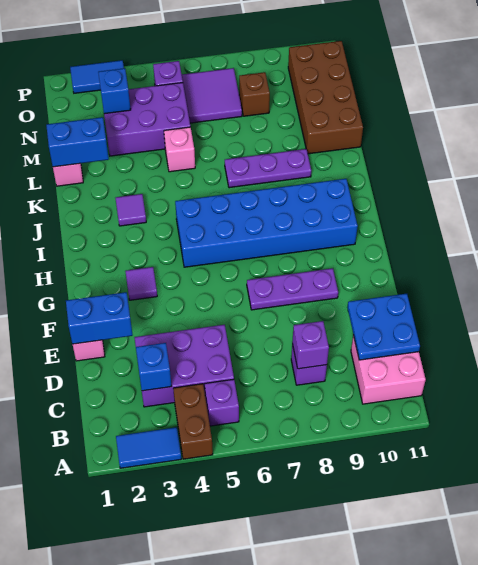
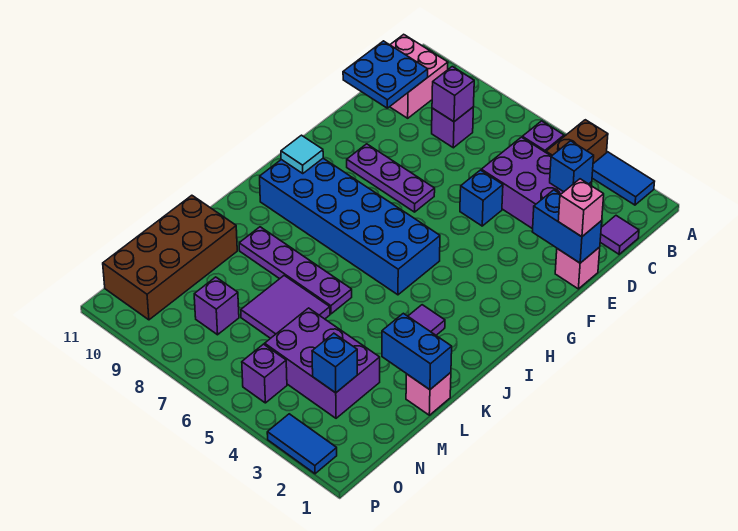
none -> blue brick E5 level 1
purple tile G3 level 1 -> purple tile C1 level 1
none -> cyan tile H10 level 2
purple plate K7:K9 level 1 -> purple plate K6:K9 level 1
pink brick L5 level 1 -> pink brick E1 level 3
purple tile N6:O7 level 1 -> purple tile L6:M7 level 1
brown brick N8 level 1 -> purple brick N8 level 1

